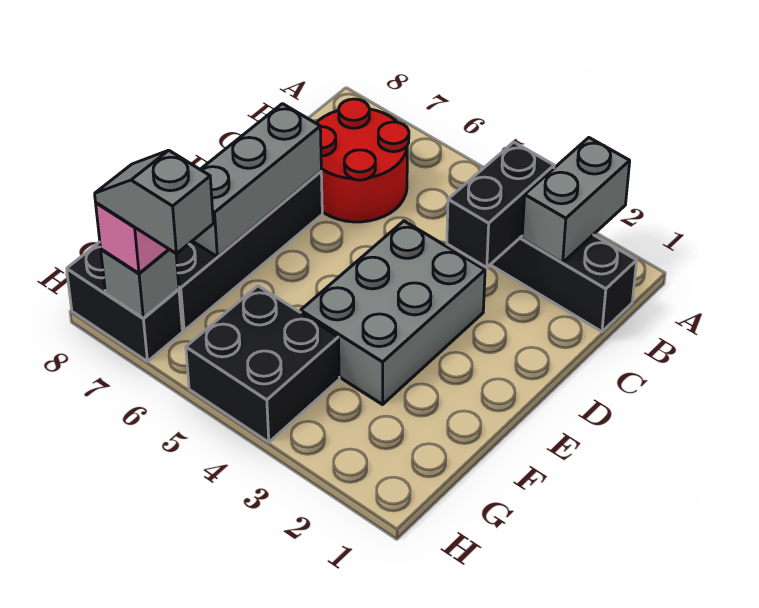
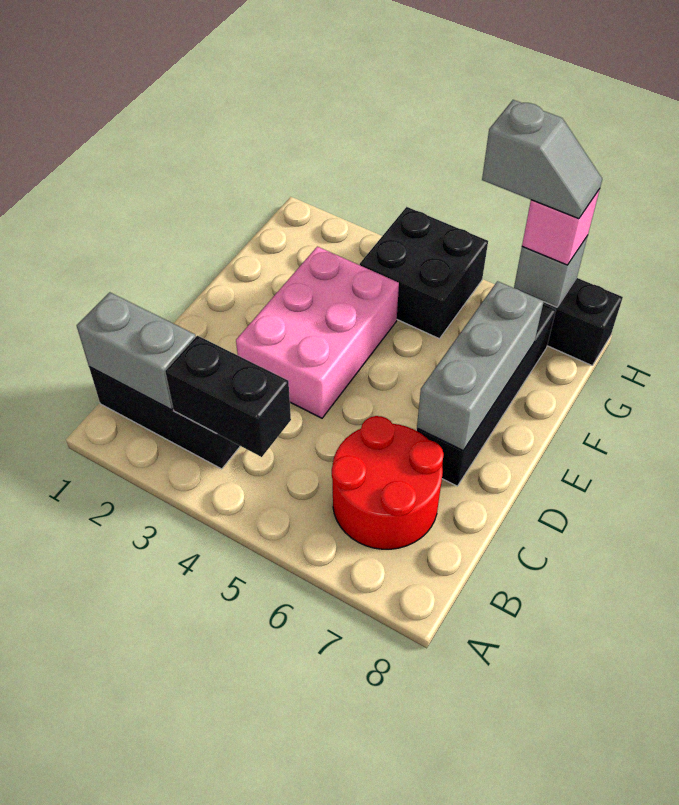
grey brick A2:B2 level 2 -> grey brick B1:B2 level 2
black brick B3:C3 level 2 -> black brick B3:B4 level 2
grey brick D3:F4 level 1 -> pink brick D3:F4 level 1

